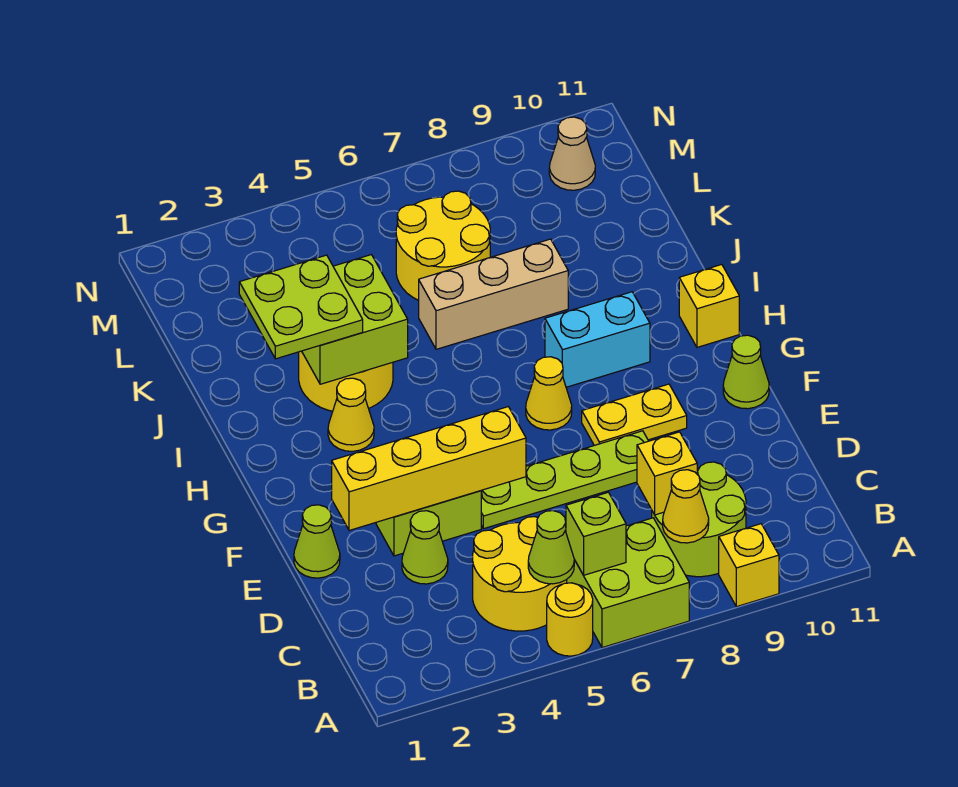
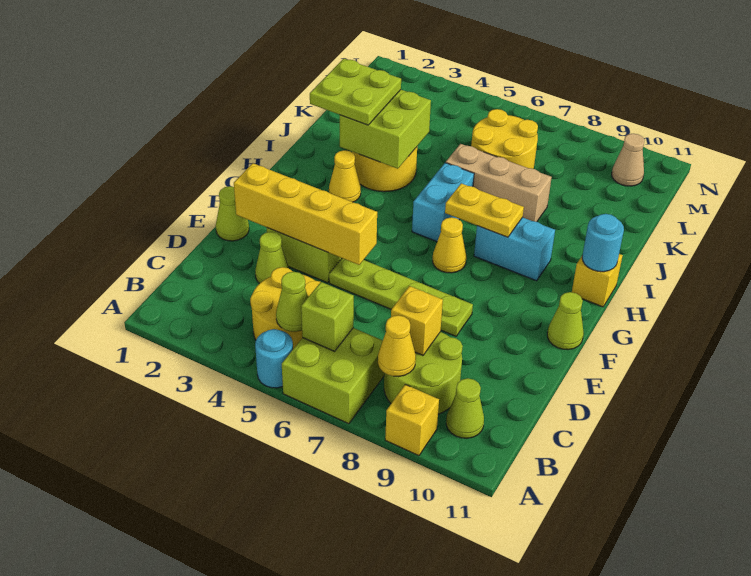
yellow round brick A5 level 1 -> cyan round brick A5 level 1
none -> lime cone B10 level 1
yellow plate F8:F9 level 1 -> yellow plate H7:H8 level 2
none -> cyan brick H6:I6 level 1
none -> cyan round brick H11 level 2

